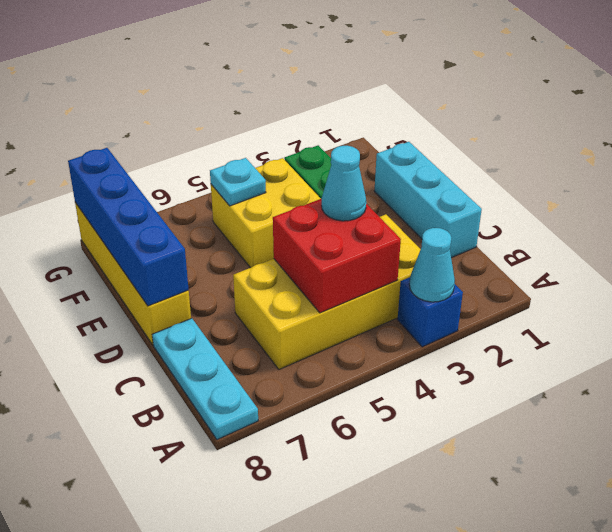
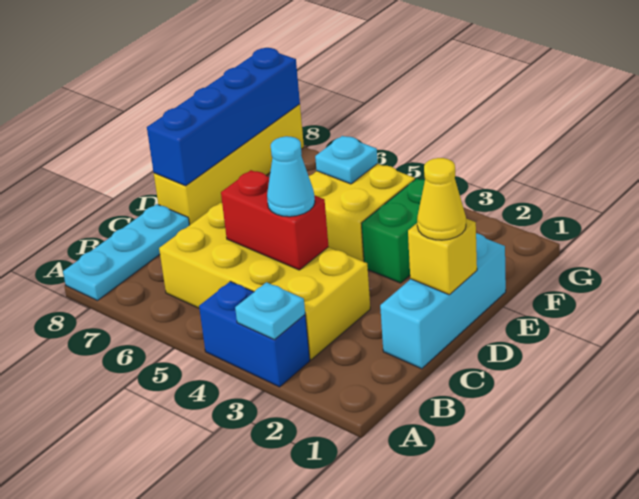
blue brick A3 level 1 -> blue brick A3:A4 level 1
cyan cone A3 level 2 -> cyan plate A3 level 2
red brick B4:C5 level 2 -> red brick C4:C5 level 2
none -> yellow brick D1 level 2
none -> yellow cone D1 level 3

